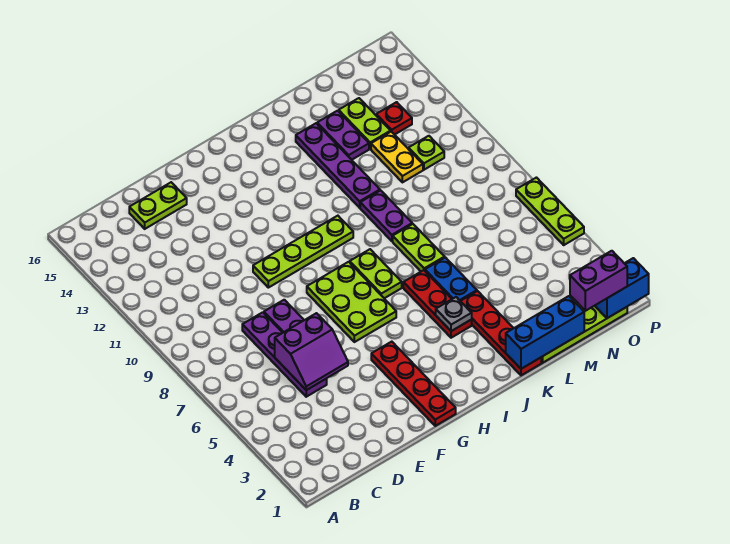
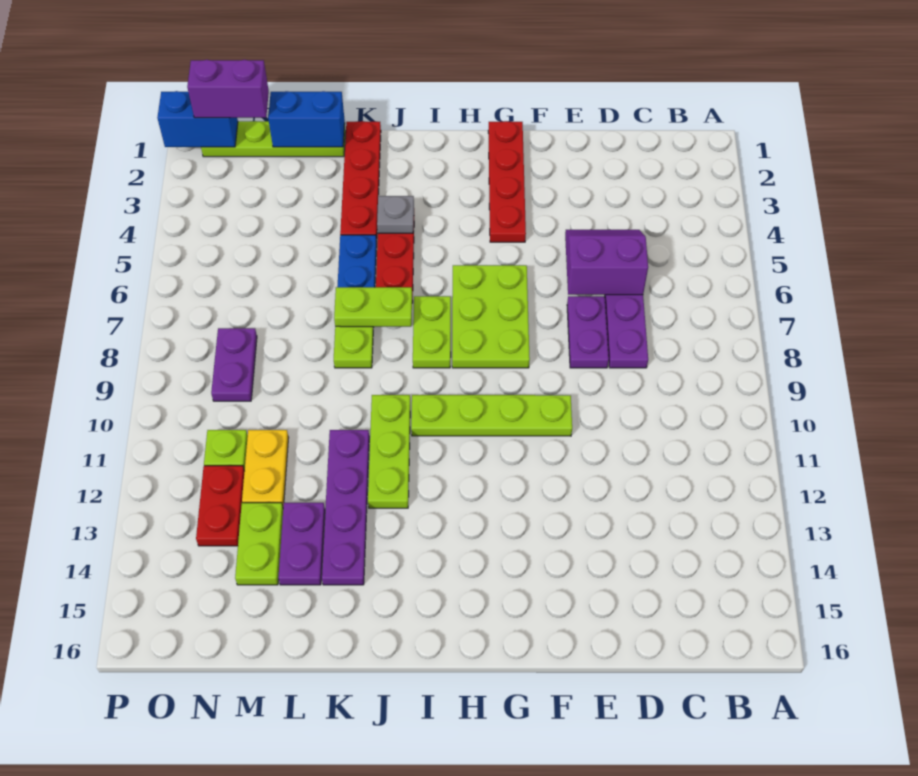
lime plate D15:E15 level 1 -> lime plate J7:K7 level 2
blue brick K1:M1 level 2 -> blue brick L1:M1 level 2
purple plate K9:K10 level 1 -> purple plate N8:N9 level 1
red plate N13 level 1 -> red plate N12:N13 level 1
lime plate P5:P7 level 1 -> lime plate J10:J12 level 1

